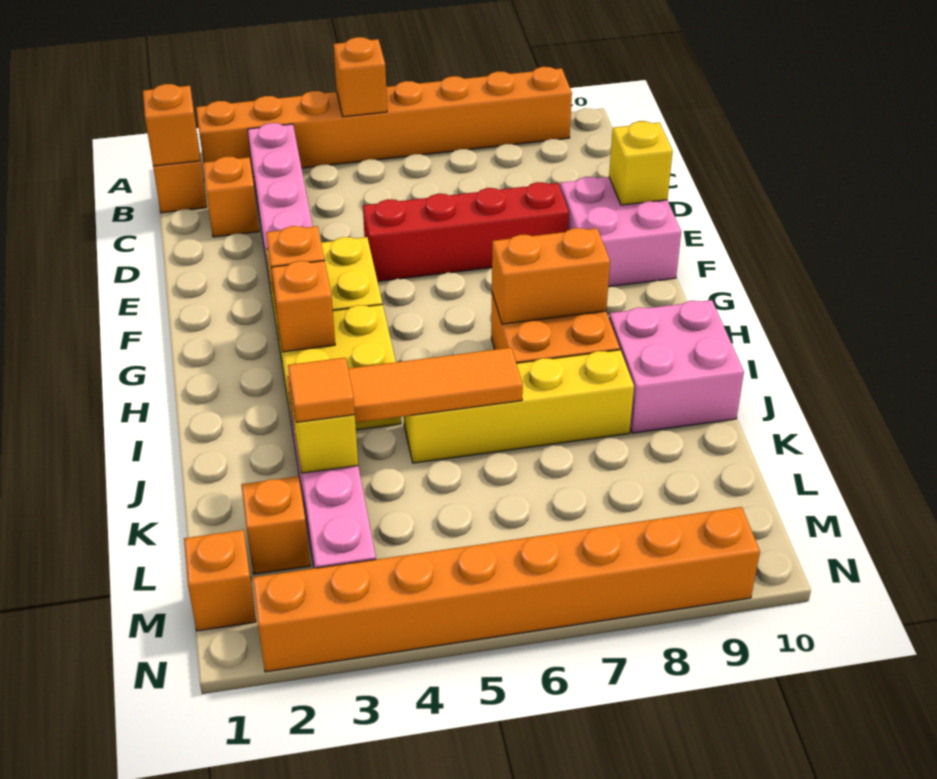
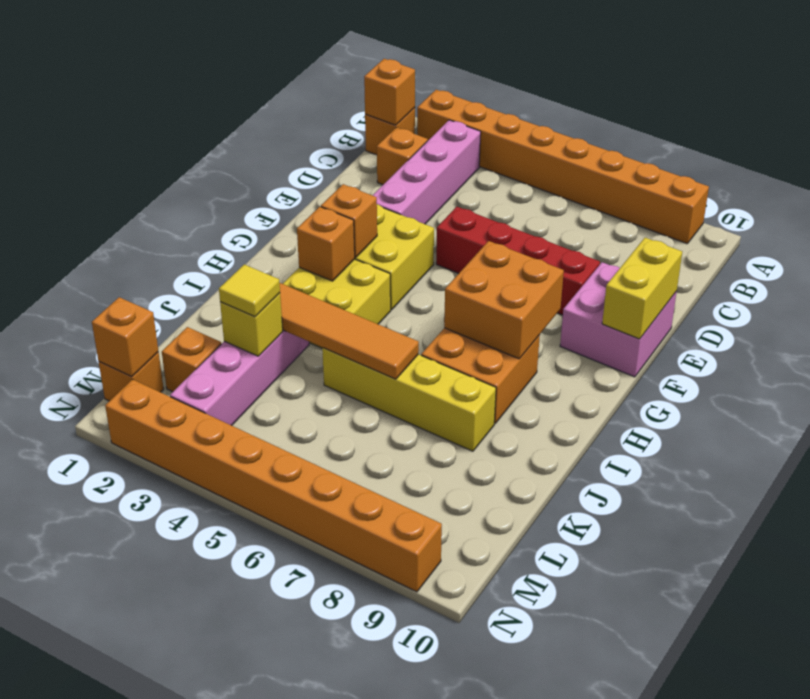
orange brick A5 level 2 -> orange brick M1 level 2
yellow brick E10 level 2 -> yellow brick E10:F10 level 2
orange brick H7:H8 level 2 -> orange brick G7:H8 level 2
pink brick I9:J10 level 1 -> none
orange tile K3 level 3 -> yellow tile K3 level 3

